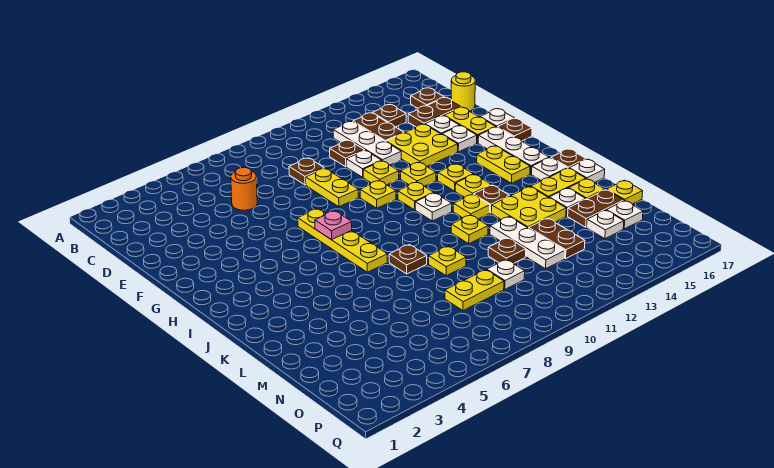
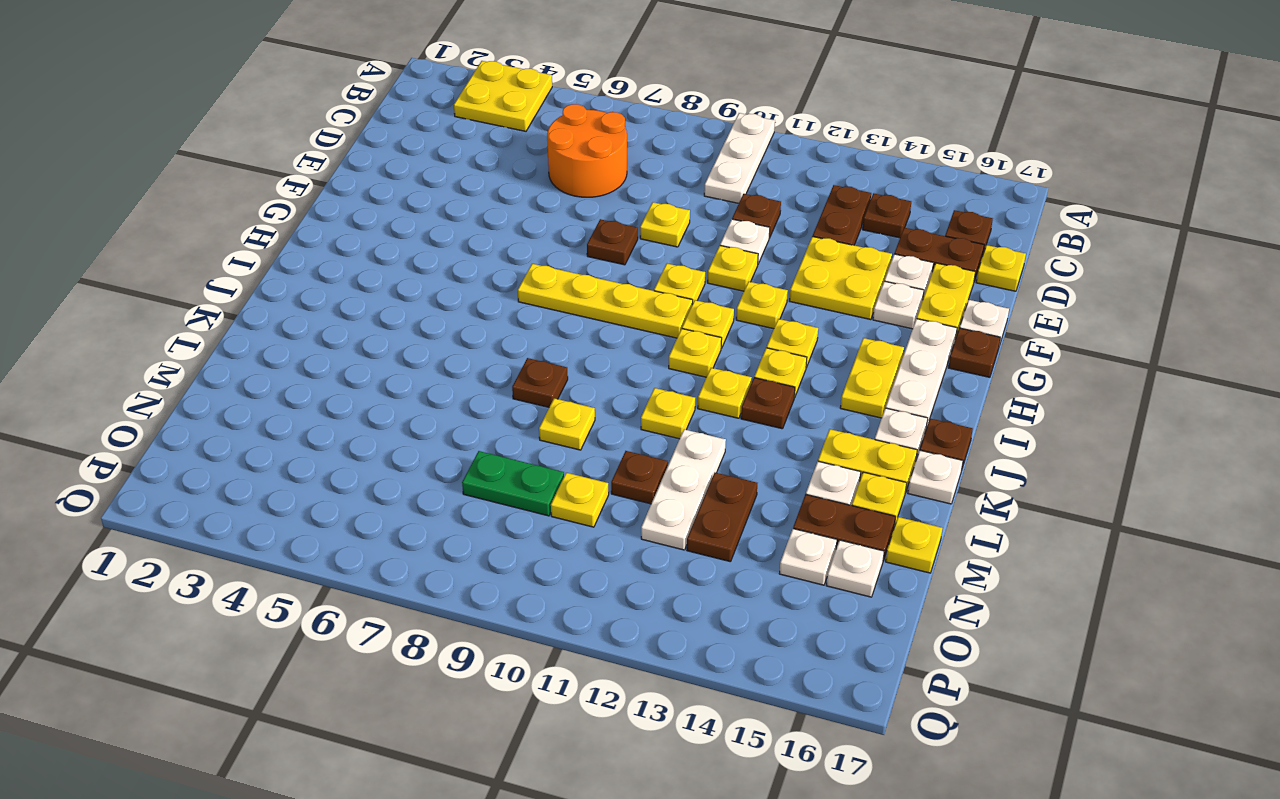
white plate C12:E12 level 1 -> white plate A10:C10 level 1
orange round brick D6 level 1 -> orange round brick C6:D7 level 1
brown plate D9 level 1 -> brown plate F8 level 1
yellow round brick D17 level 1 -> yellow plate D17 level 1
yellow plate E9:F9 level 1 -> yellow plate E9 level 1
yellow plate G7:J7 level 1 -> yellow plate H7:H10 level 1
pink plate H7 level 2 -> none
white plate I11 level 1 -> yellow plate I11 level 1
yellow plate K13:L14 level 1 -> yellow plate A3:B4 level 1
yellow plate N8:N9 level 1 -> green plate N8:N9 level 1
white plate N10 level 1 -> yellow plate N10 level 1

